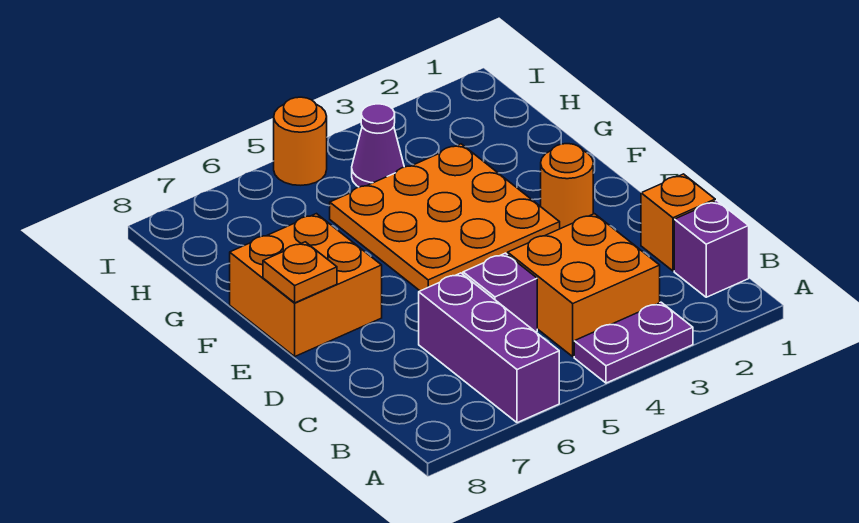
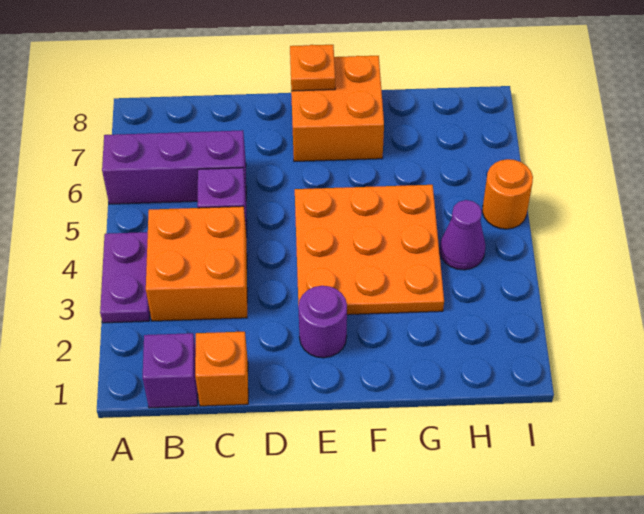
orange round brick E2 level 1 -> purple round brick E2 level 1

